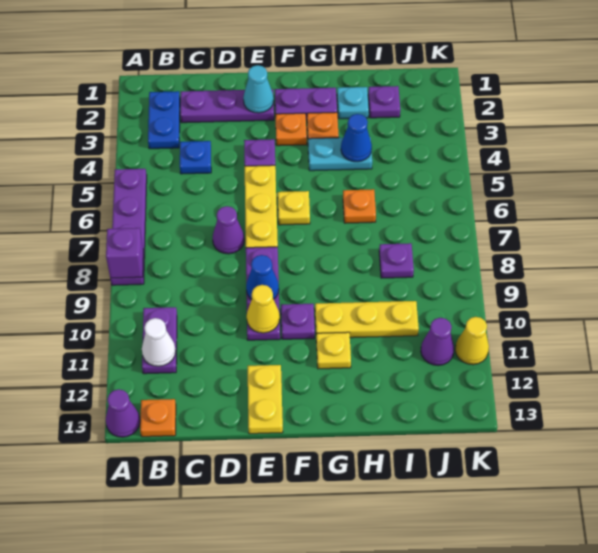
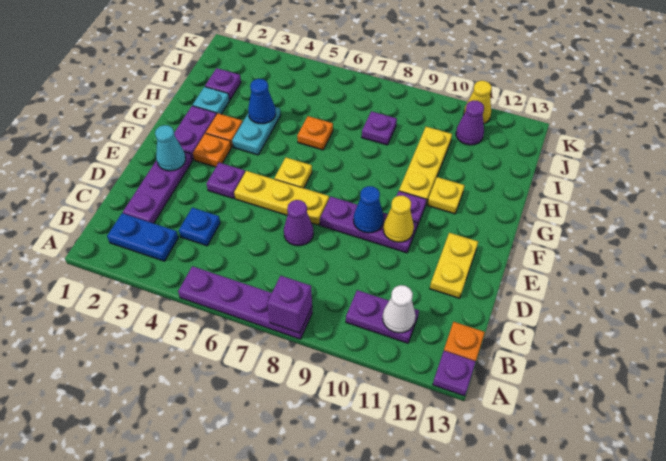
purple cone A13 level 1 -> purple plate A13 level 1
yellow plate E12:E13 level 1 -> yellow plate D12:E12 level 1

